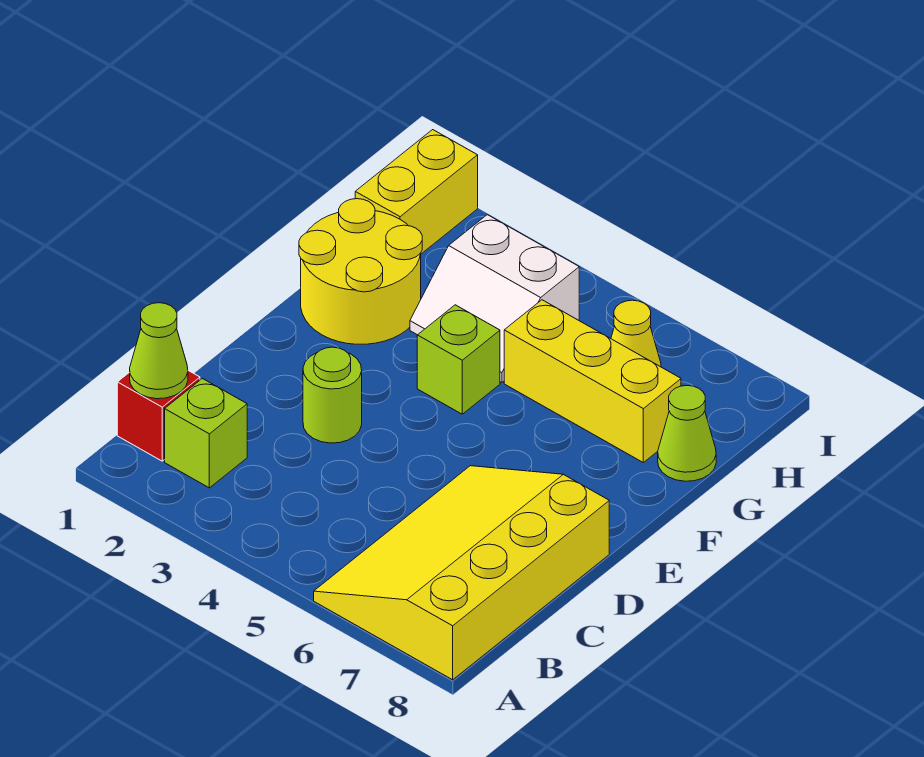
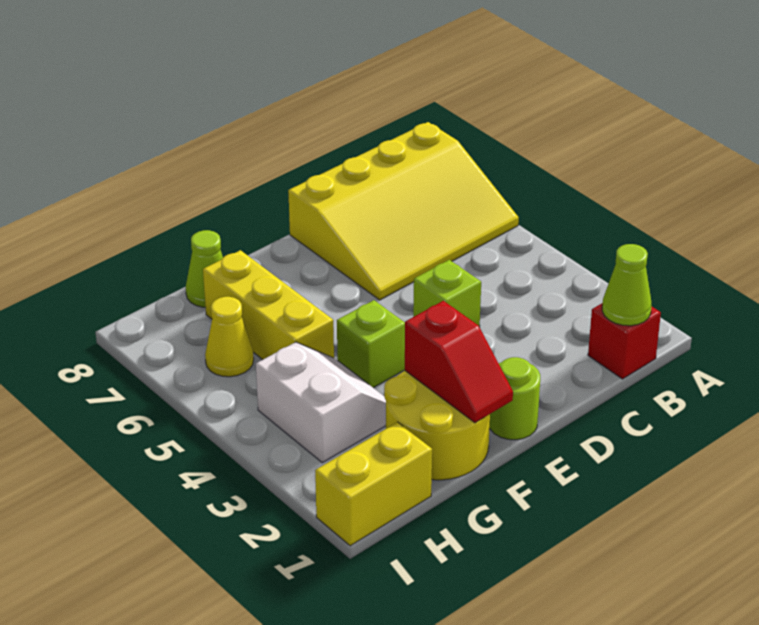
lime brick B2 level 1 -> lime brick D4 level 1
lime round brick D3 level 1 -> lime round brick E1 level 1
none -> red slope F1:F2 level 2 top 2

